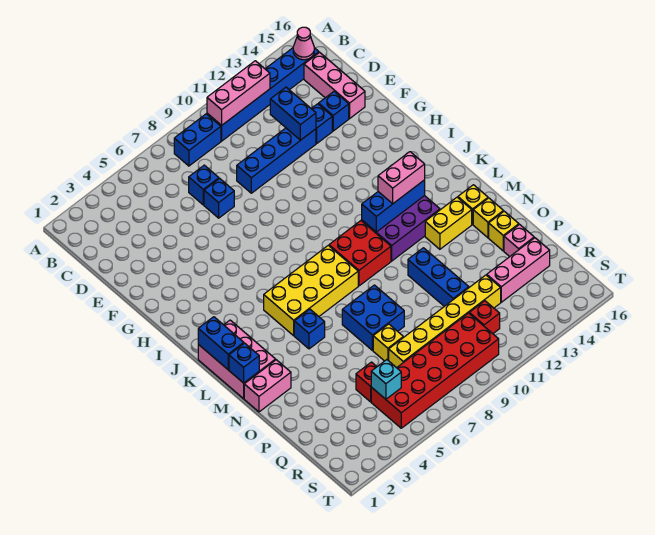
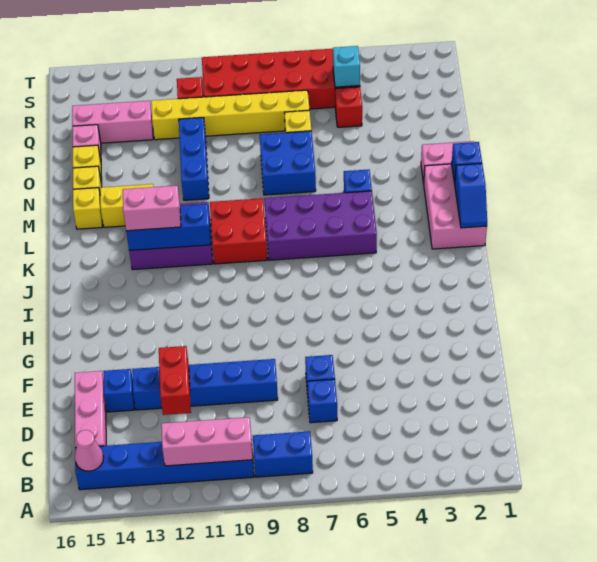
blue brick D12:E12 level 2 -> red brick D12:E12 level 2
blue brick K1:L1 level 2 -> blue slope K1:L1 level 2 top L
yellow brick K5:L8 level 1 -> purple brick K5:L8 level 1

